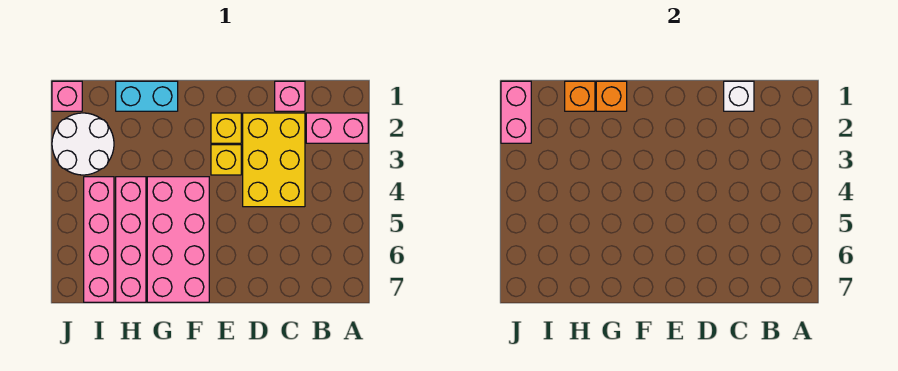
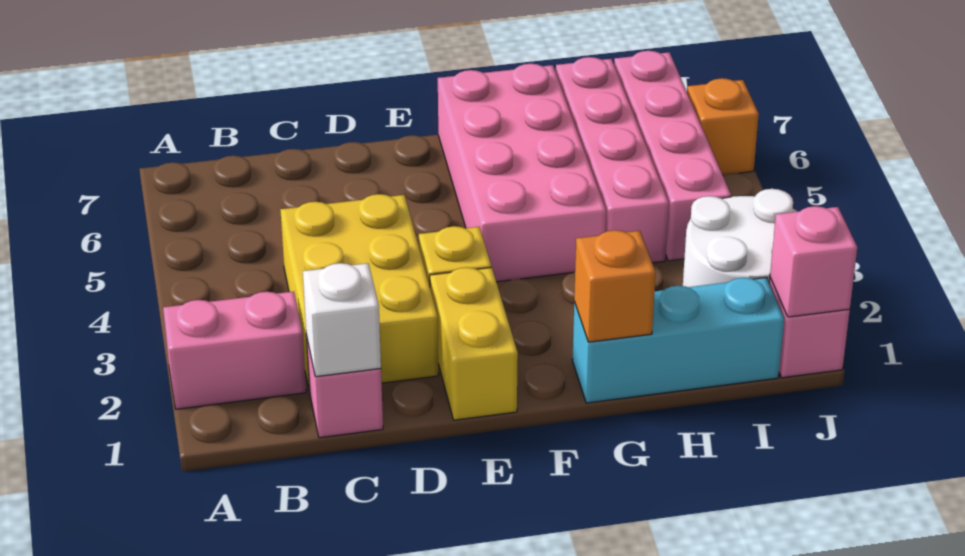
yellow brick E2 level 1 -> yellow brick E1:E2 level 1
cyan brick G1:H1 level 1 -> cyan brick G1:I1 level 1
orange brick H1 level 2 -> orange brick J6 level 1
pink brick J1:J2 level 2 -> pink brick J1 level 2

